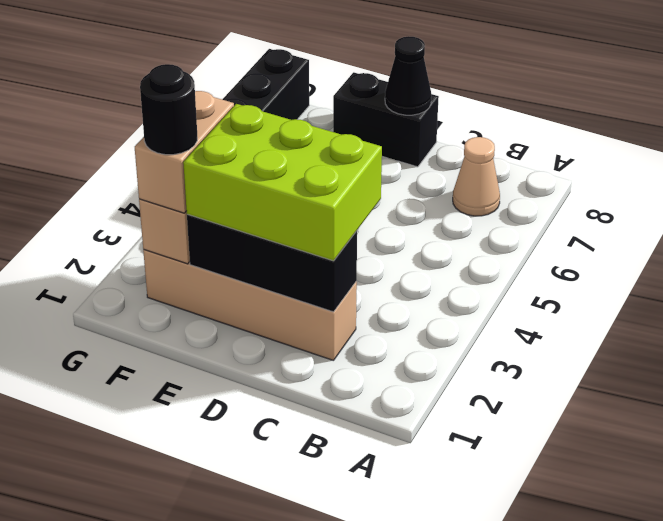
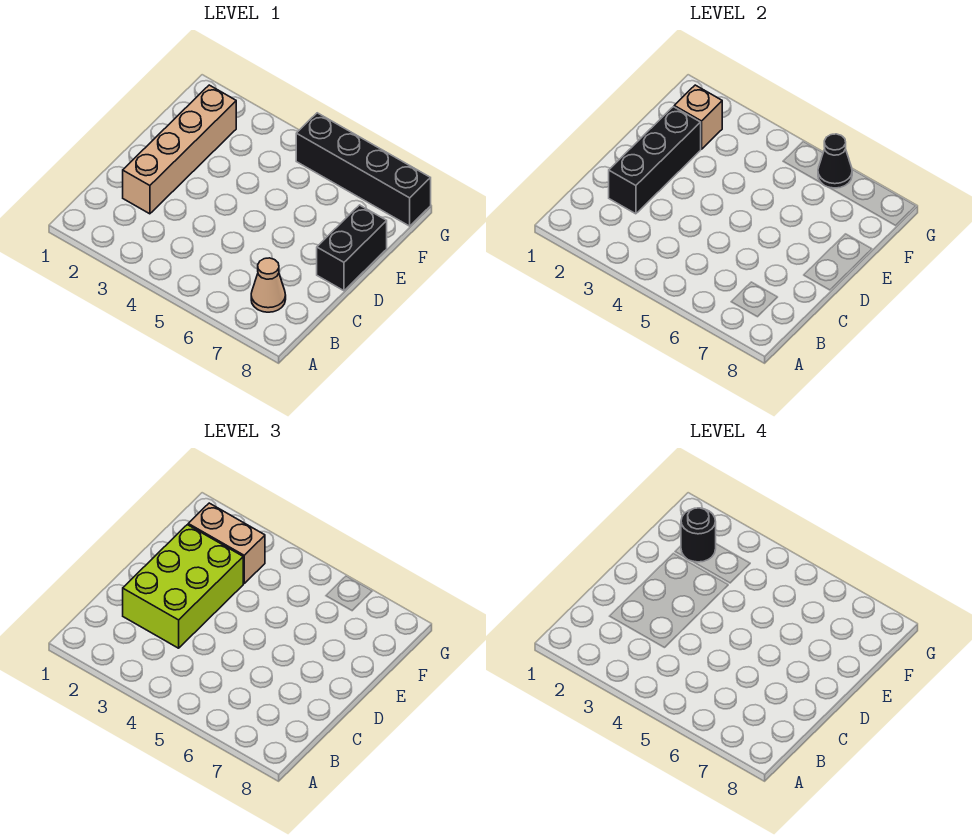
black cone D8 level 2 -> black cone G6 level 2

